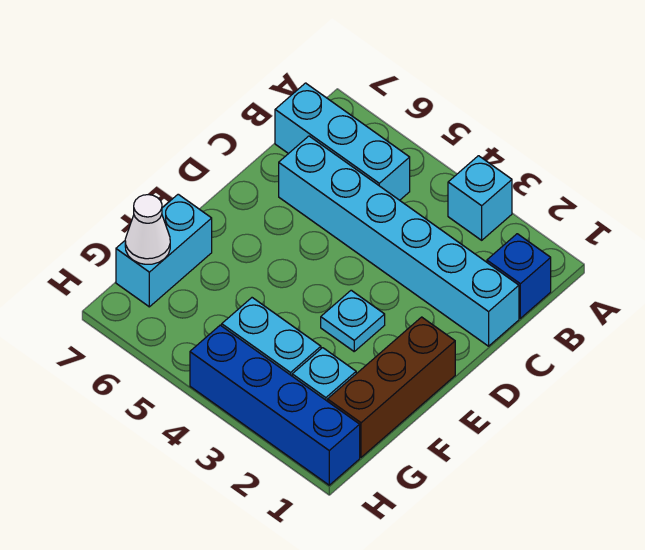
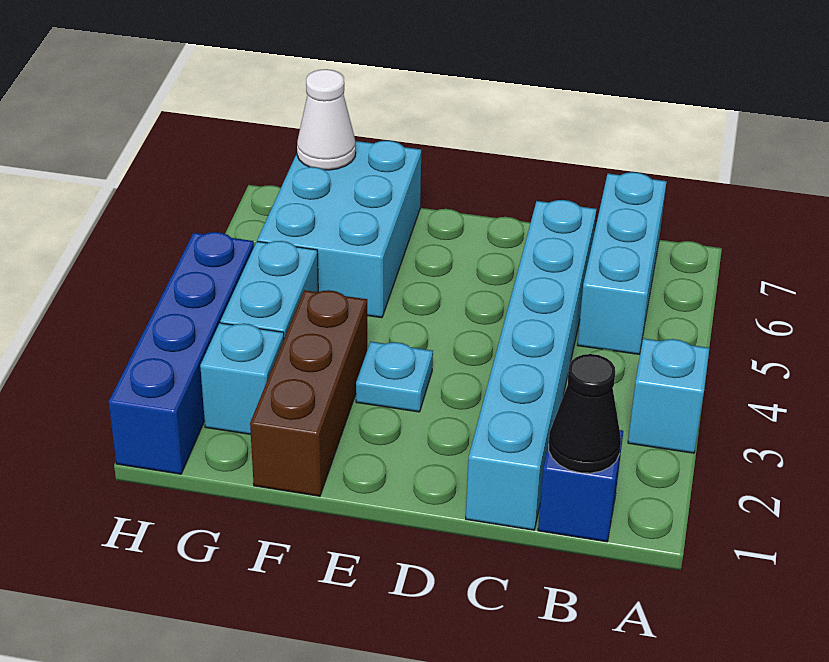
none -> black cone B1 level 2
brown brick E1:G1 level 1 -> brown brick F1:F3 level 1
cyan brick F7:G7 level 1 -> cyan brick F5:G7 level 1

